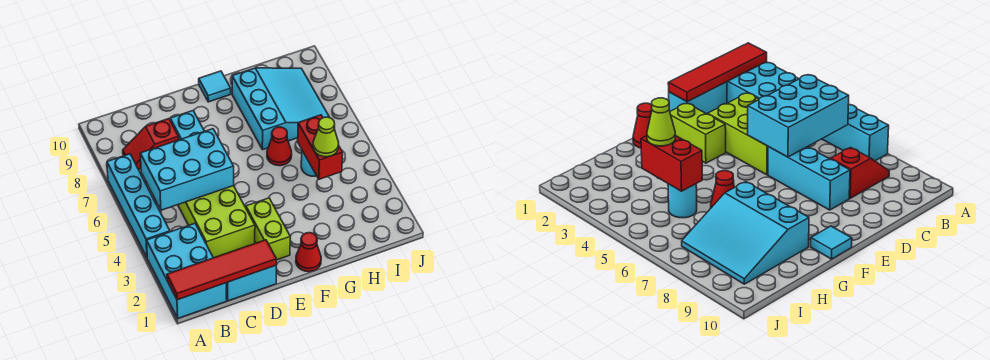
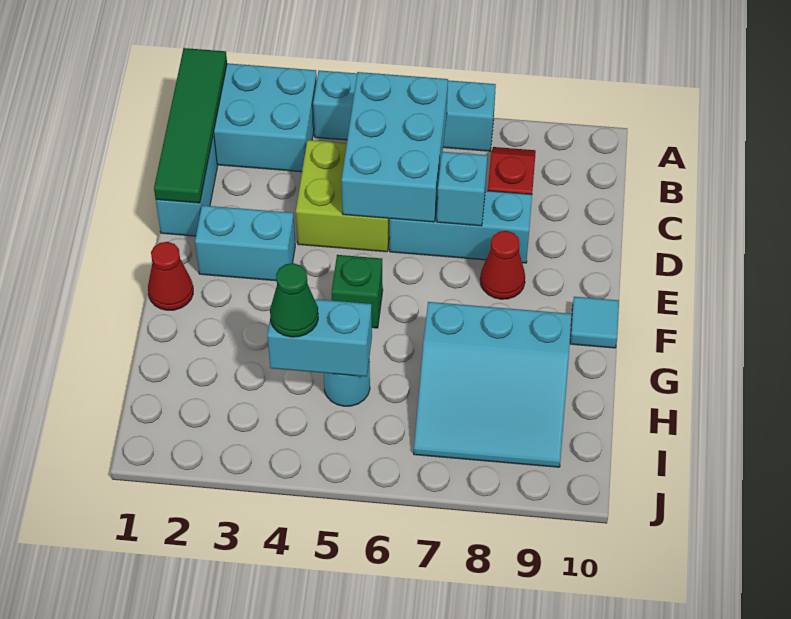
red tile A1:D1 level 2 -> green tile A1:D1 level 2
lime brick C3:D5 level 1 -> lime brick C4:D5 level 1
none -> cyan brick D7 level 2
lime brick E2:E3 level 1 -> cyan brick E2:E3 level 1
none -> green brick F5 level 1
red cone G6 level 1 -> red cone E8 level 1
red brick H4:H5 level 2 -> cyan brick H4:H5 level 2
lime cone H4 level 3 -> green cone H4 level 3

